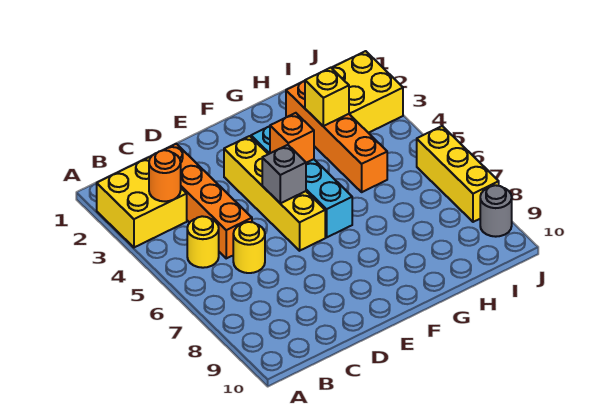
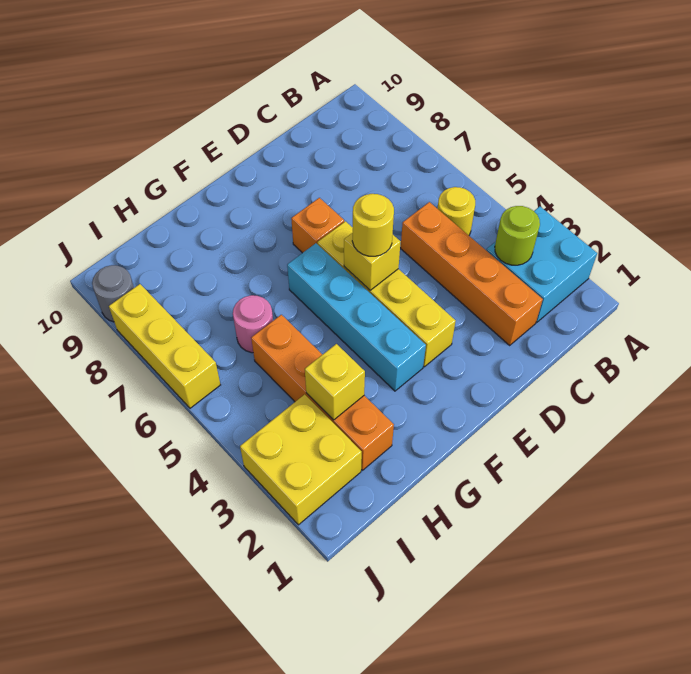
yellow brick A2:B3 level 1 -> cyan brick A2:B3 level 1
orange round brick B3 level 2 -> lime round brick B3 level 2
yellow round brick C6 level 1 -> yellow round brick E5 level 3
grey brick E5 level 2 -> yellow brick E5 level 2
orange brick F4 level 2 -> orange brick E7 level 1
none -> pink round brick H6 level 1

